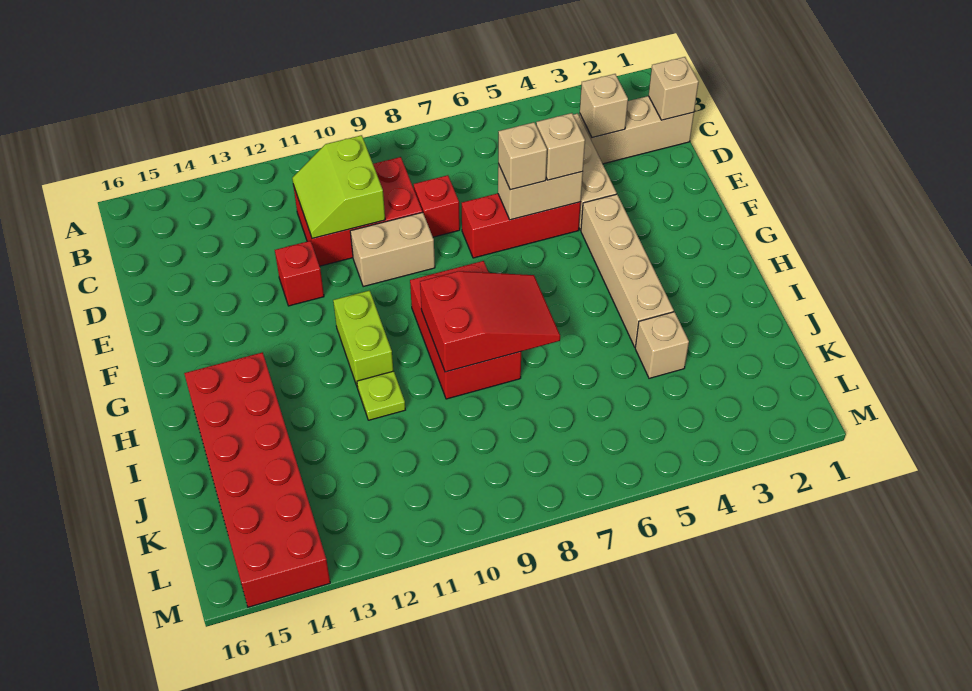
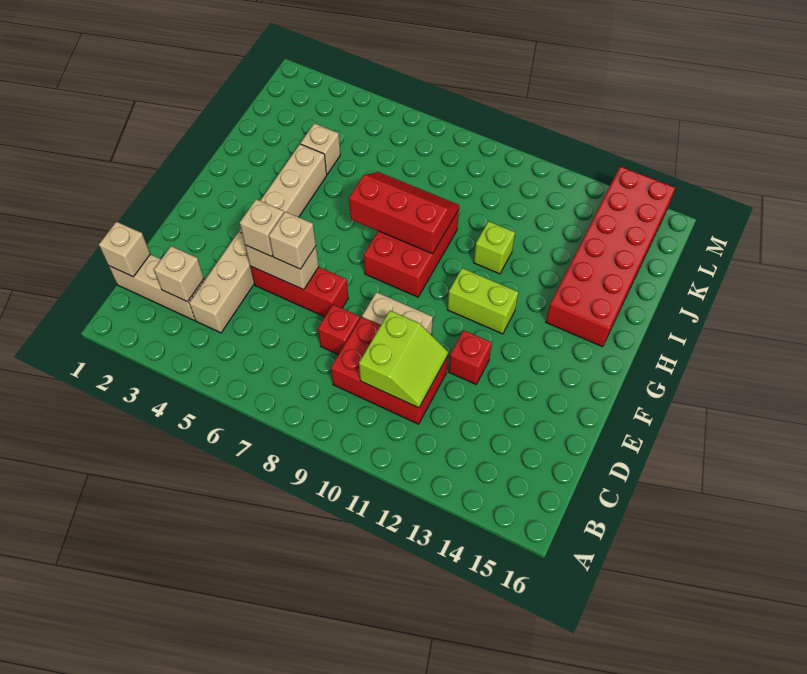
lime brick G11:H11 level 1 -> lime brick G11:G12 level 1
red slope H7:I9 level 2 top 9 -> red slope H7:I9 level 2 top H
lime plate I11 level 1 -> lime brick I11 level 1

